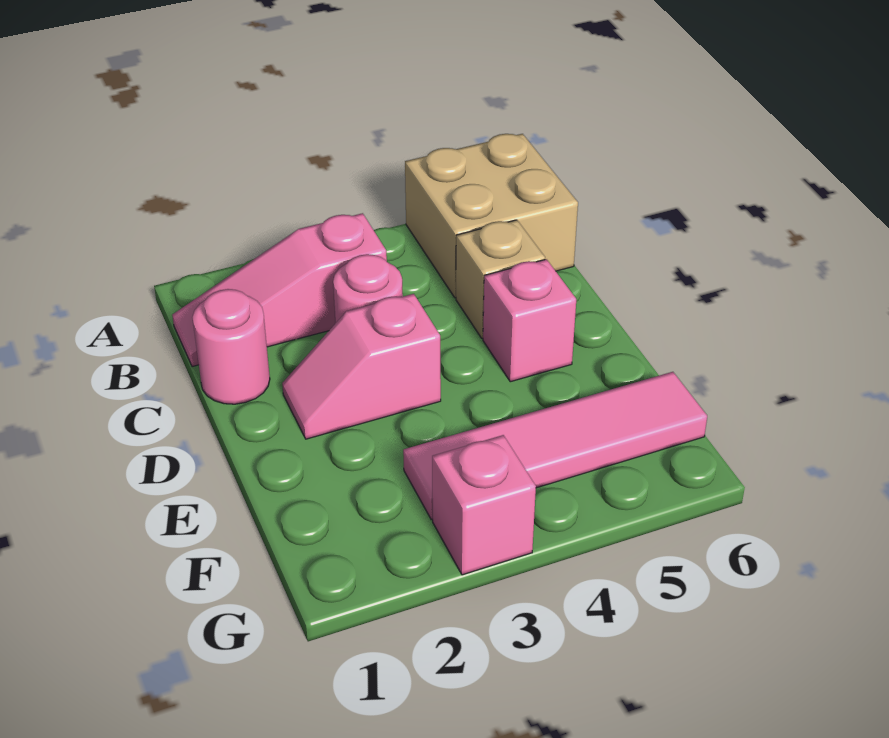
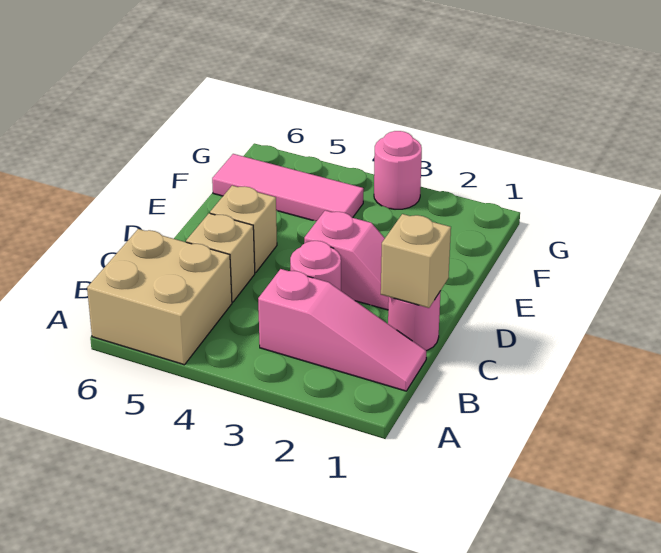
none -> tan brick C1 level 2
pink brick D5 level 1 -> tan brick D5 level 1
pink tile F3:F6 level 1 -> pink tile F4:F6 level 1
pink brick G3 level 1 -> pink round brick G3 level 1

